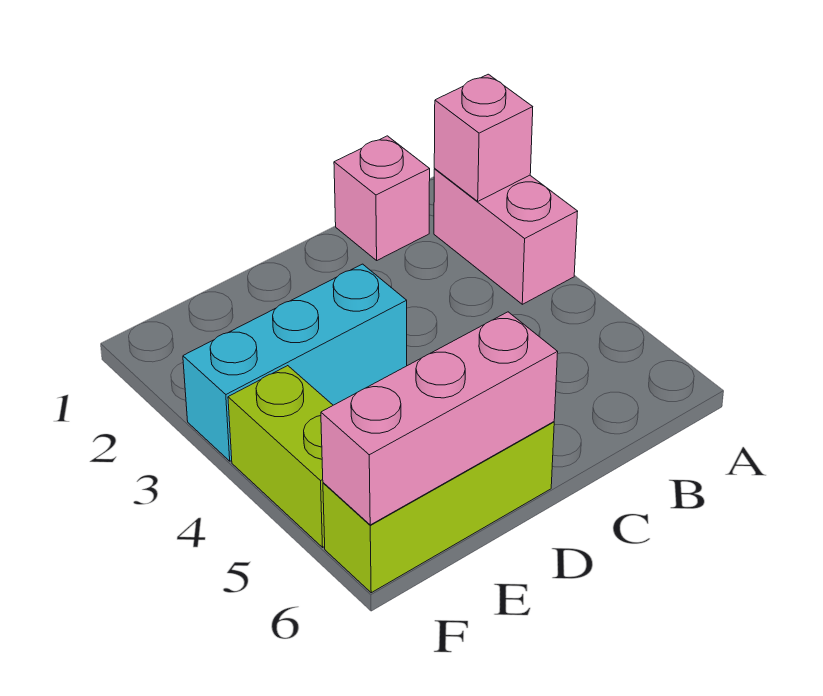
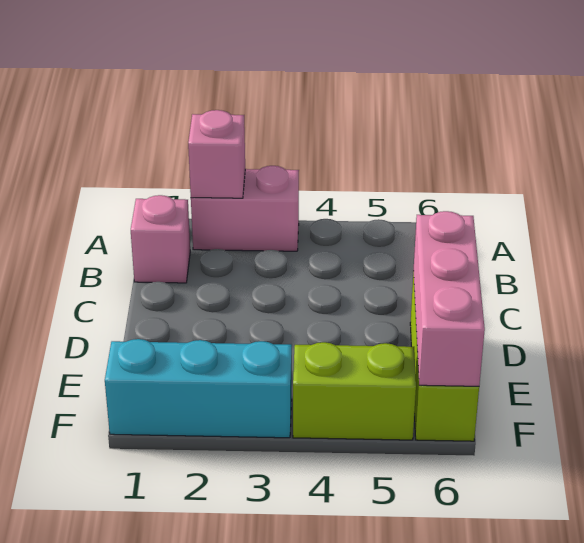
cyan brick D3:F3 level 1 -> cyan brick F1:F3 level 1

